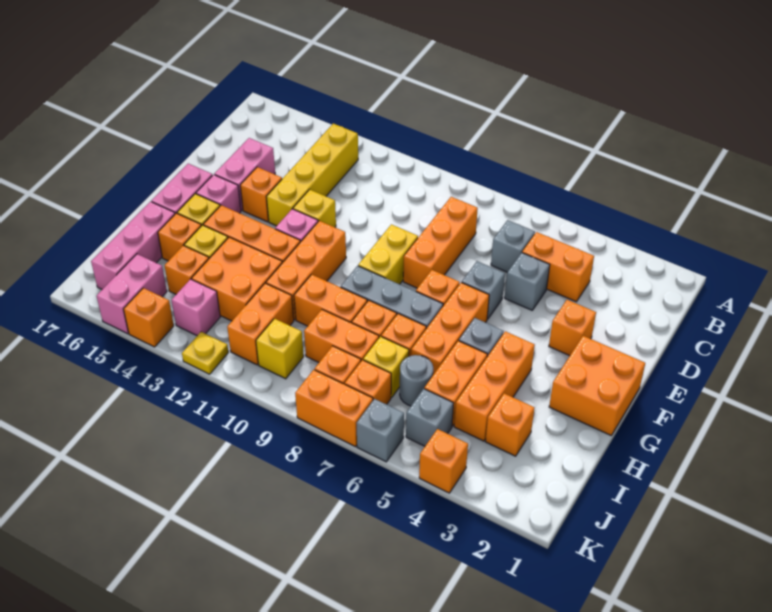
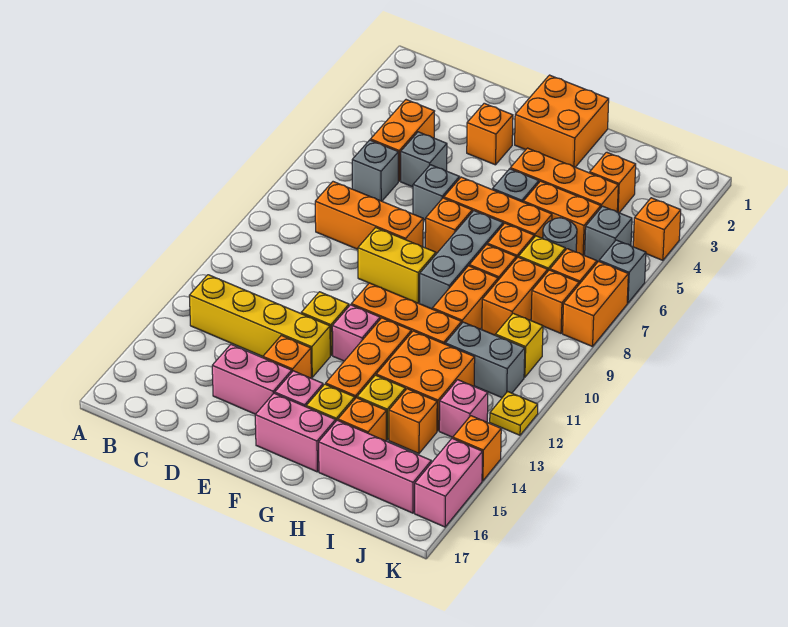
orange brick I11:J11 level 1 -> grey brick I11:J11 level 1
pink brick J15:K15 level 1 -> pink brick K15:K16 level 1

